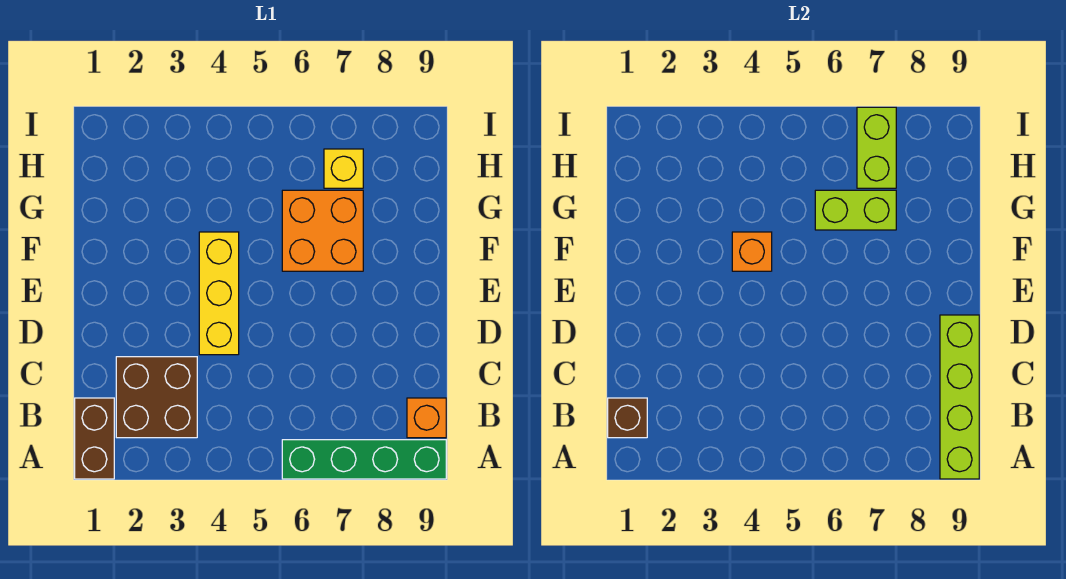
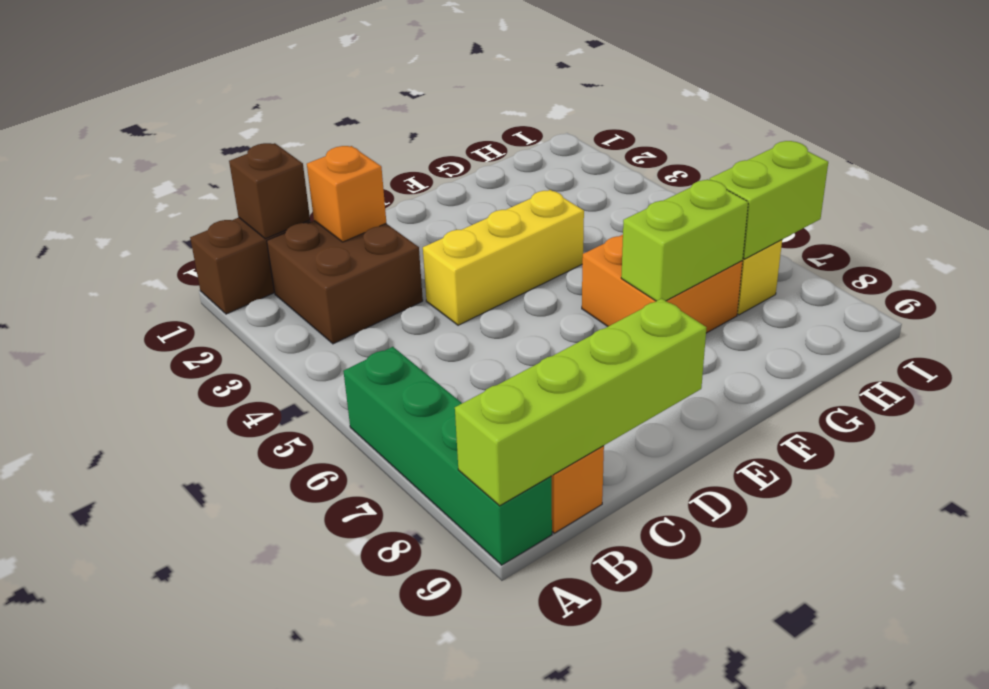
orange brick F4 level 2 -> orange brick C2 level 2
lime brick G6:G7 level 2 -> lime brick F7:G7 level 2

